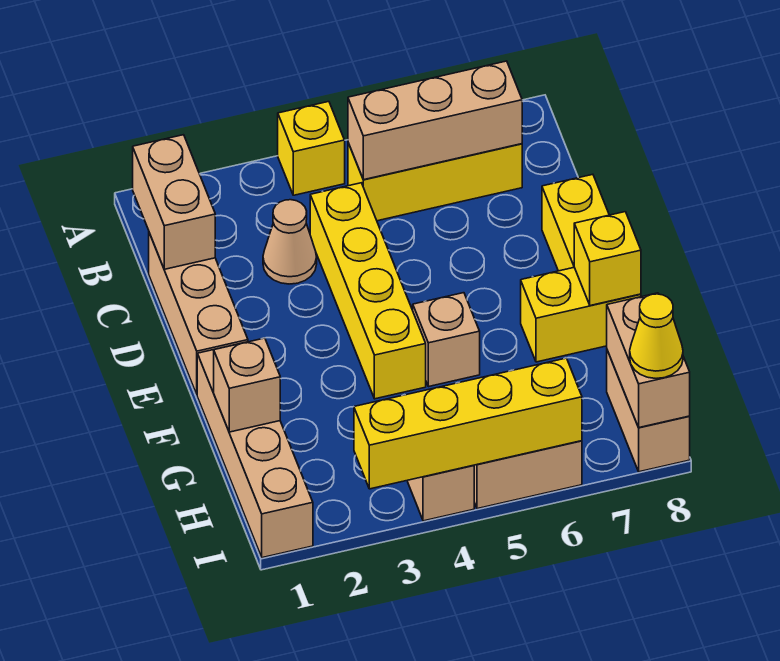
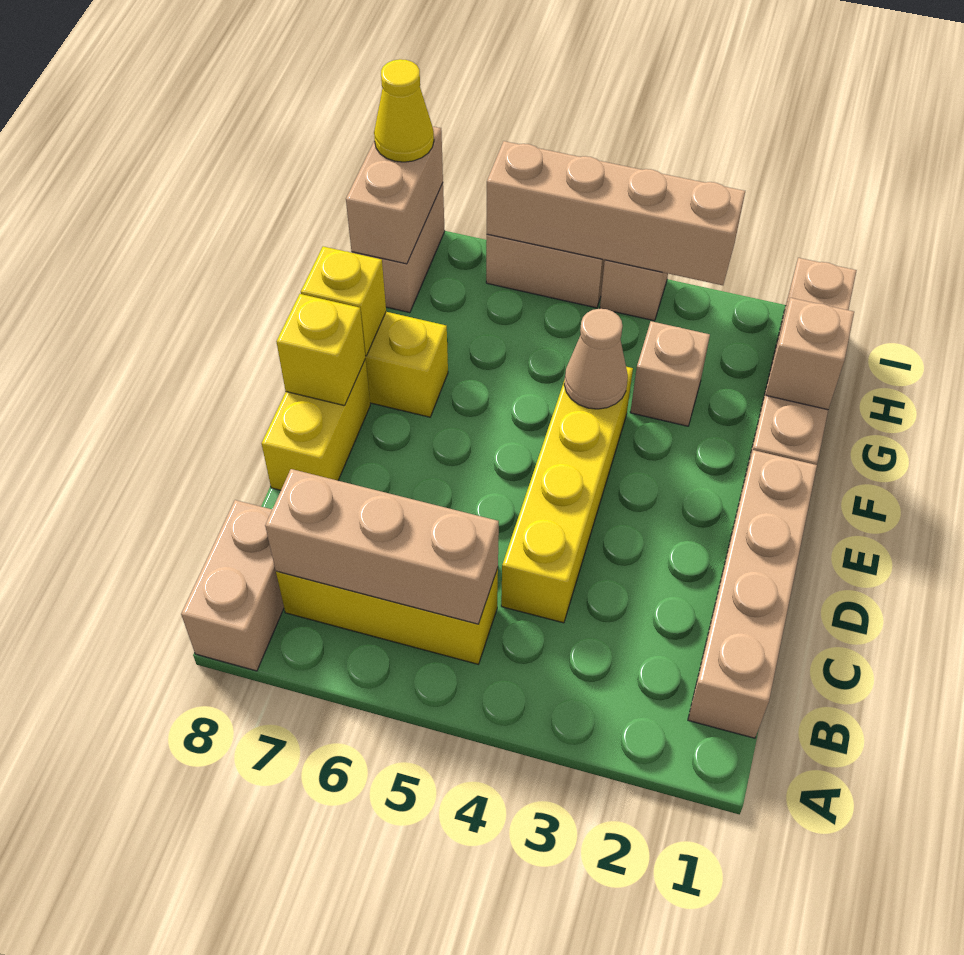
yellow brick A4 level 1 -> yellow brick E8 level 2
tan brick B1:C1 level 2 -> tan brick A8:B8 level 1
tan brick C1:E1 level 1 -> tan brick B1:E1 level 1
tan cone C3 level 1 -> tan cone F4 level 2
tan brick F5 level 1 -> tan brick G3 level 1
yellow brick I3:I6 level 2 -> tan brick I3:I6 level 2

